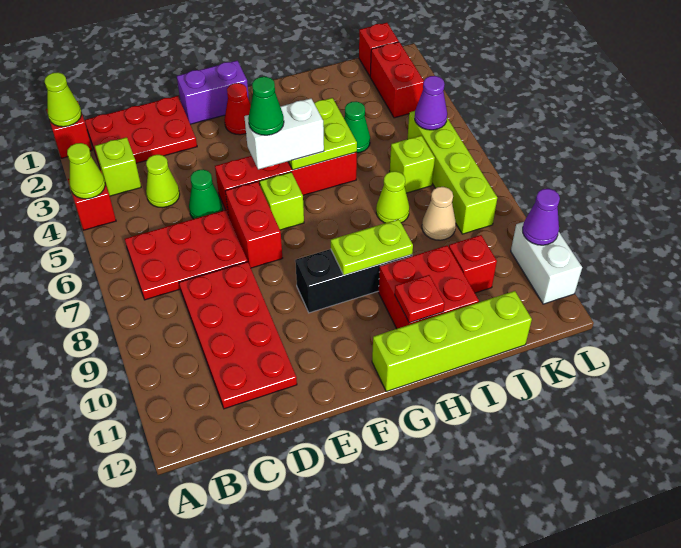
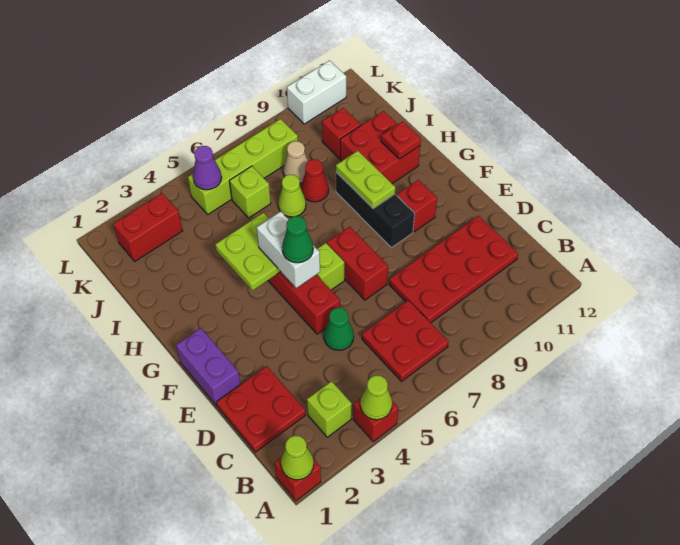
red plate B1:D2 level 1 -> red plate C1:D2 level 1
red plate B6:D7 level 1 -> red plate B6:C7 level 1
lime cone C4 level 1 -> none
red brick E6:E7 level 1 -> red brick E7:F7 level 1
red cone F2 level 1 -> red cone I8 level 1
lime brick G12:J12 level 1 -> none
green cone I4 level 1 -> none
red brick K1 level 1 -> red brick F10 level 1
purple cone L10 level 2 -> none

